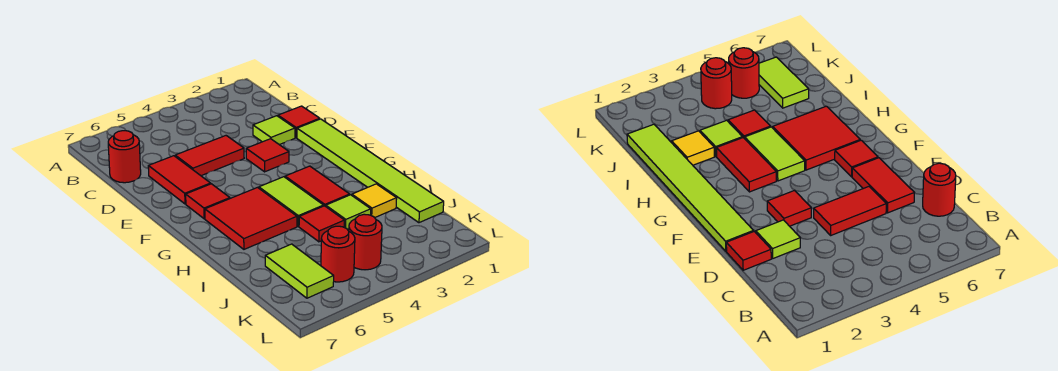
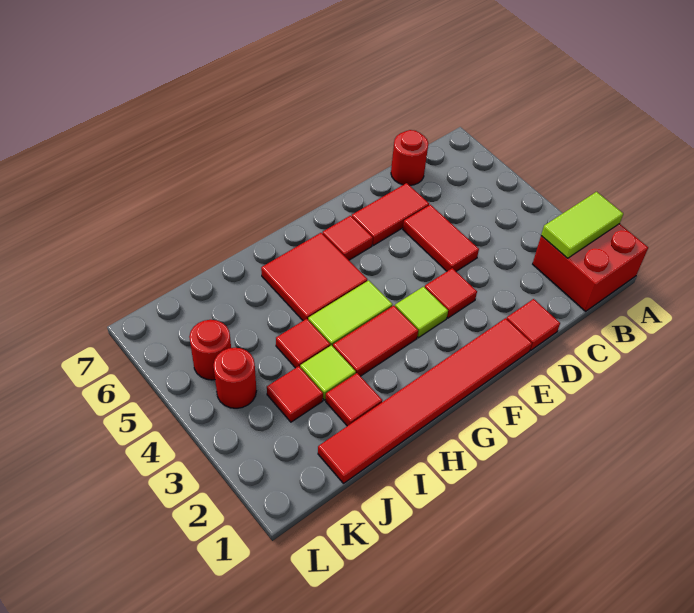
none -> red brick A1:B2 level 1
lime tile D2 level 1 -> lime tile F3 level 1
lime tile E1:J1 level 1 -> red tile E1:J1 level 1
yellow tile I2 level 1 -> red tile I2 level 1
none -> red tile J3 level 1
lime tile J6:K6 level 1 -> lime tile A2:B2 level 2

